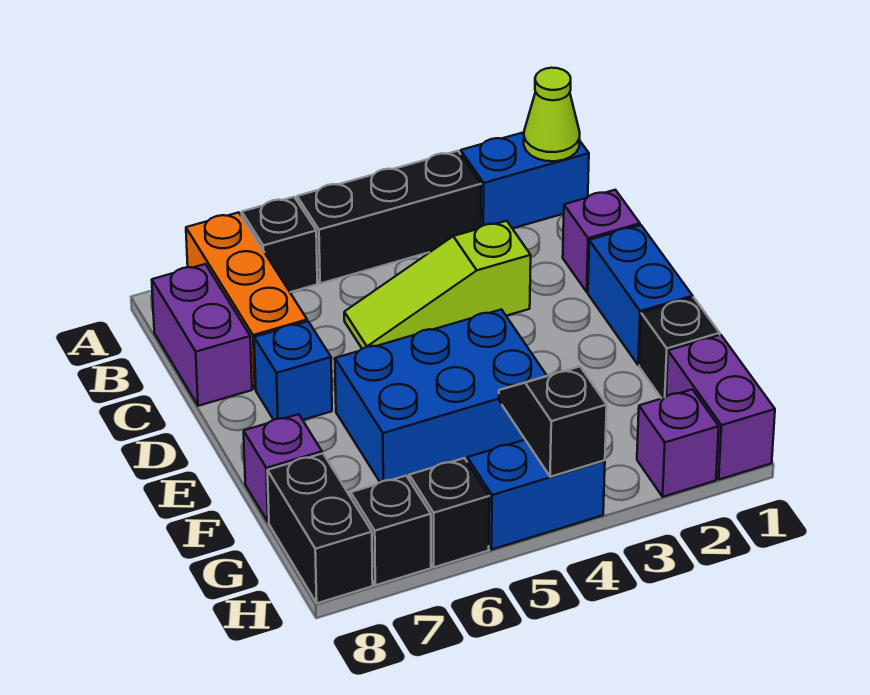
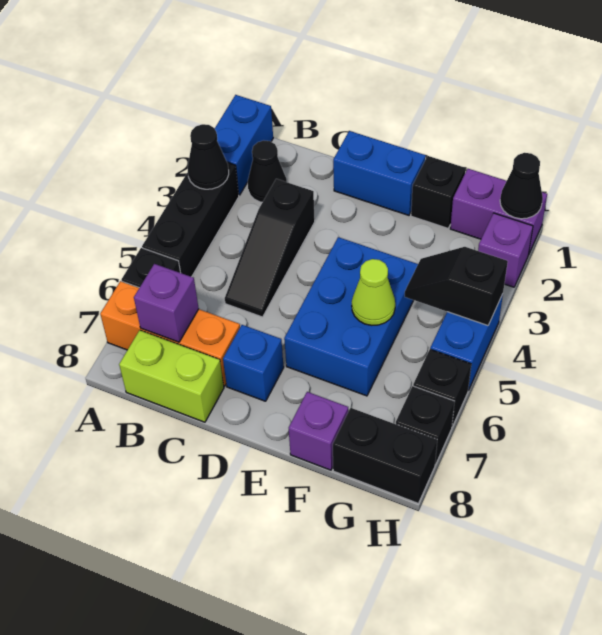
lime cone A1 level 2 -> lime cone F5 level 2
none -> black cone A3 level 2
none -> black cone B2 level 1
purple brick B8:C8 level 1 -> lime brick B8:C8 level 1
purple brick C1 level 1 -> purple brick B7 level 2
lime slope C3:C5 level 1 top 3 -> black slope C3:C5 level 1 top 3
none -> black cone H1 level 2

